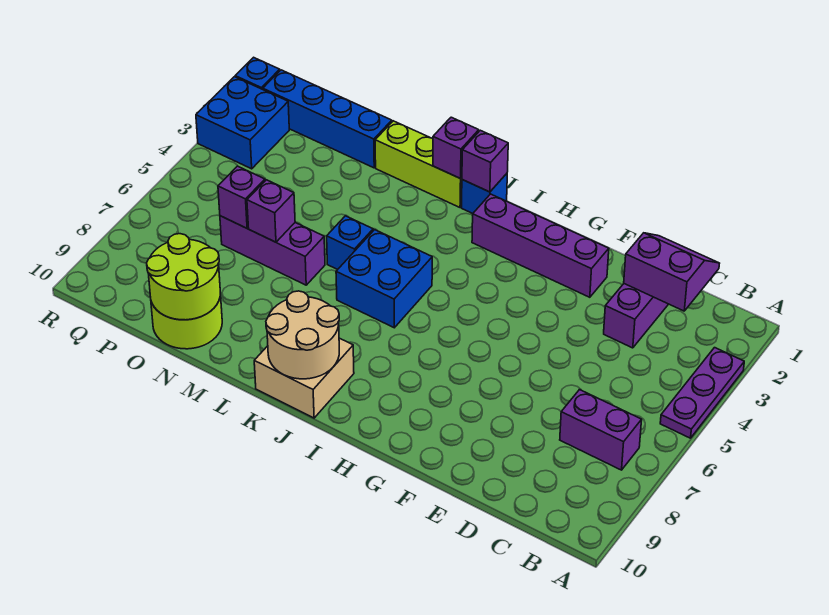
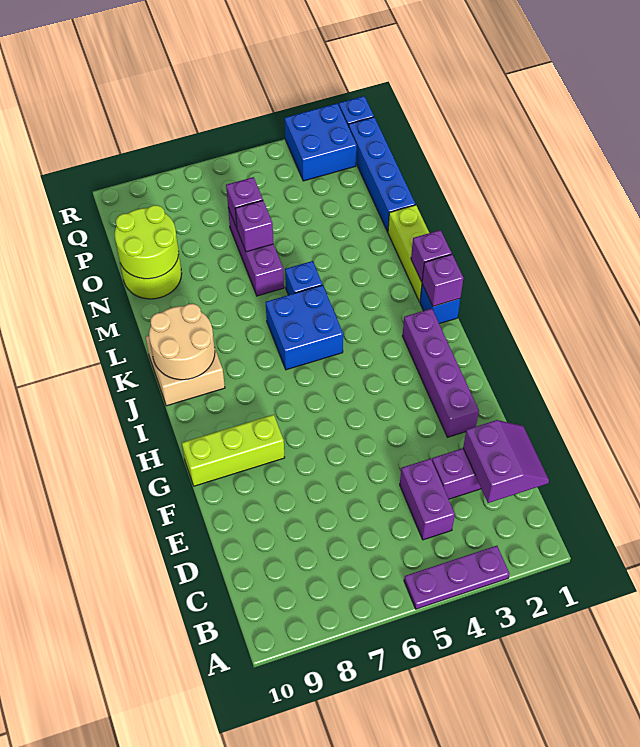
purple brick B7:C7 level 1 -> purple brick C4:D4 level 1
none -> lime brick G8:G10 level 1

